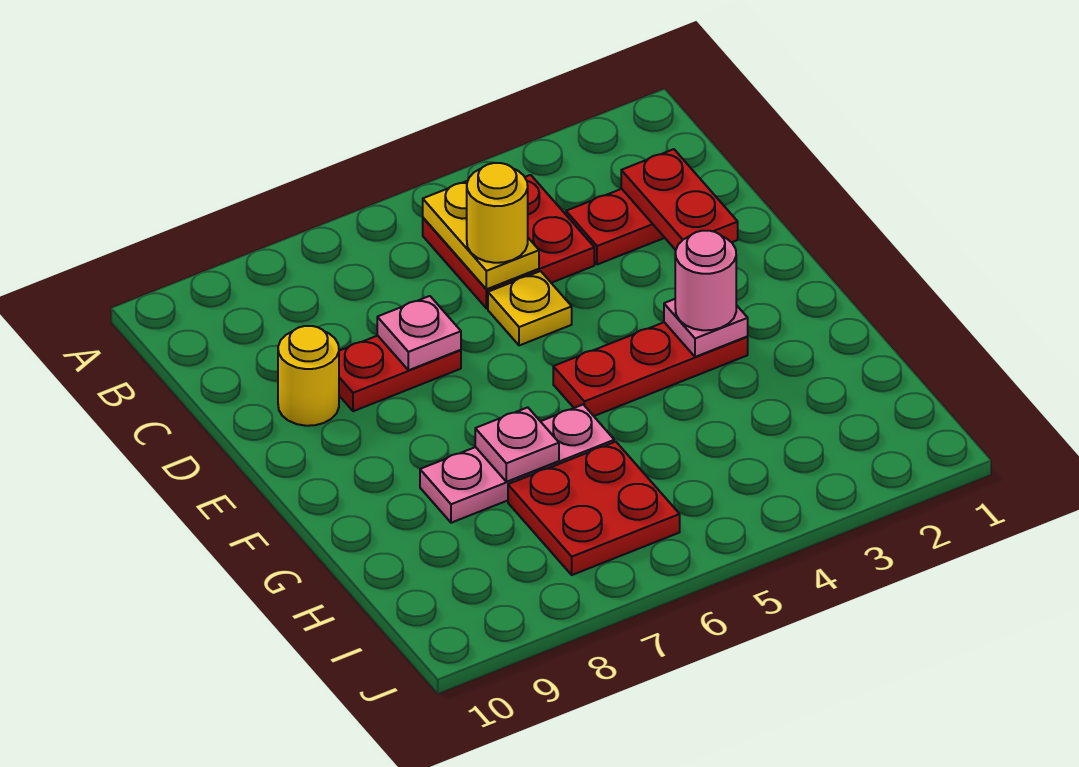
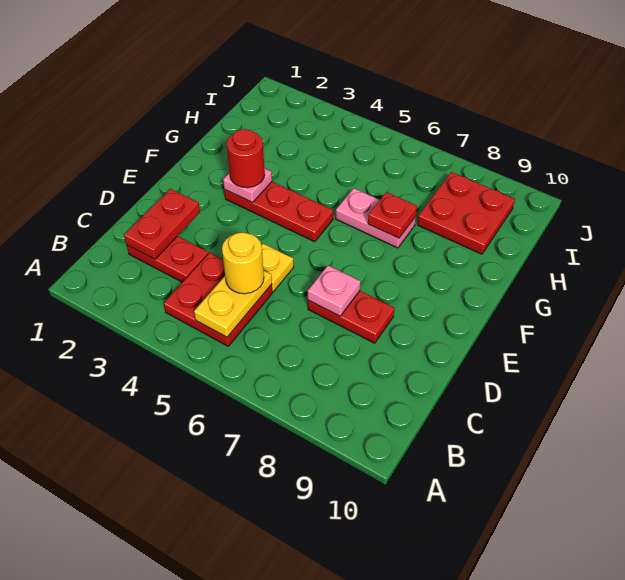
yellow round brick D9 level 1 -> none
pink round brick F3 level 3 -> red round brick F3 level 3
pink plate G6:G8 level 1 -> pink plate G6:G7 level 1
pink plate G7 level 2 -> red plate G7 level 2
red plate H6:I7 level 1 -> red plate H8:I9 level 1

